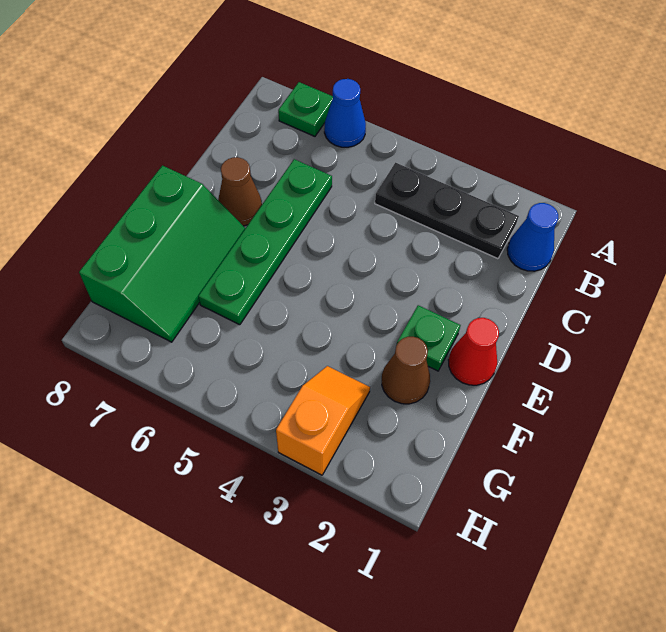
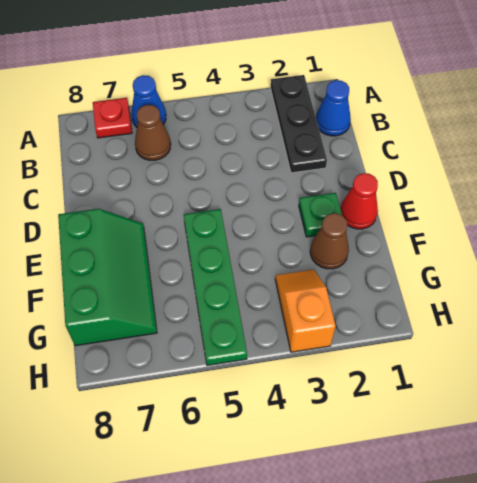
green plate A7 level 1 -> red plate A7 level 1
black plate B2:B4 level 1 -> black plate A2:C2 level 1
green plate C6:F6 level 1 -> green plate E5:H5 level 1
brown cone D7 level 1 -> brown cone B6 level 1

